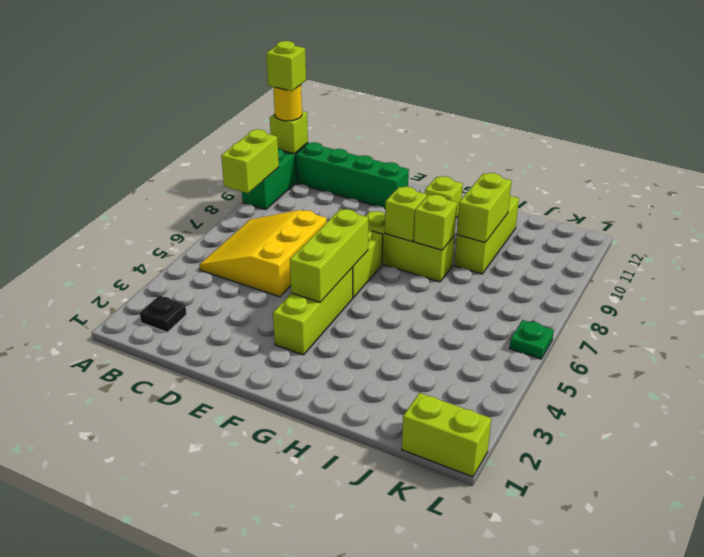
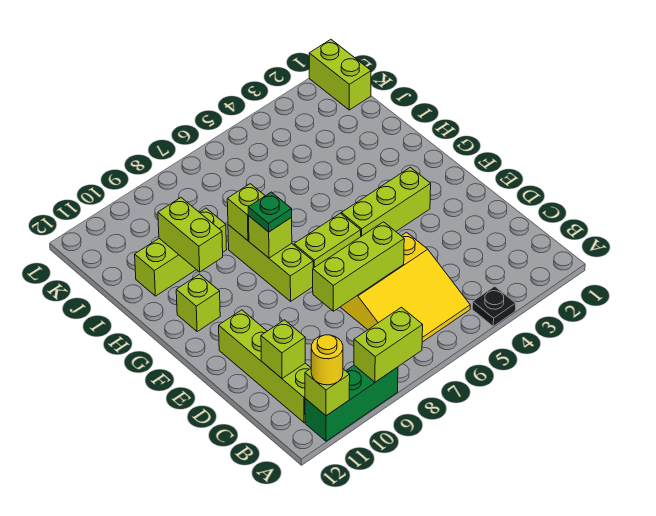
lime brick A11 level 4 -> lime brick C11 level 2
black plate B2 level 1 -> black plate A4 level 1
green brick B11:E11 level 1 -> lime brick B11:E11 level 1
lime brick F4:F6 level 2 -> lime brick D6:D8 level 2
lime brick I9:I10 level 2 -> lime brick H10:I10 level 2
green plate L6 level 1 -> green plate G8 level 3

